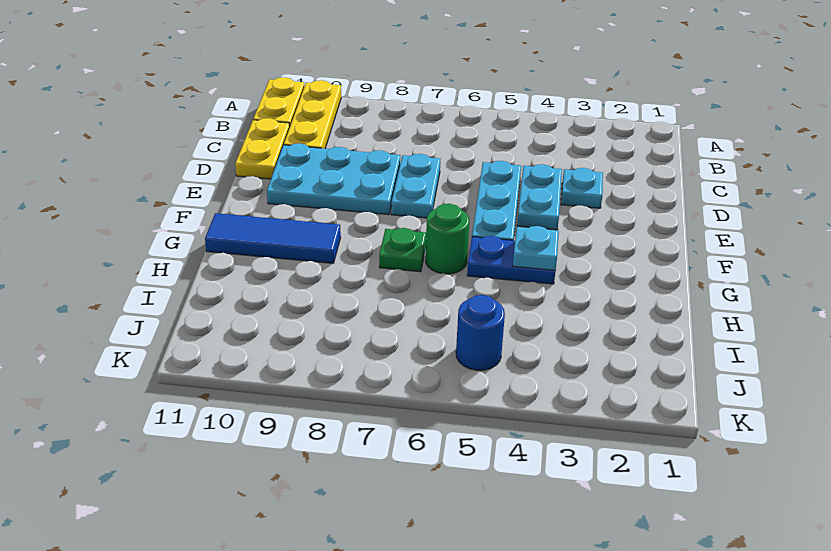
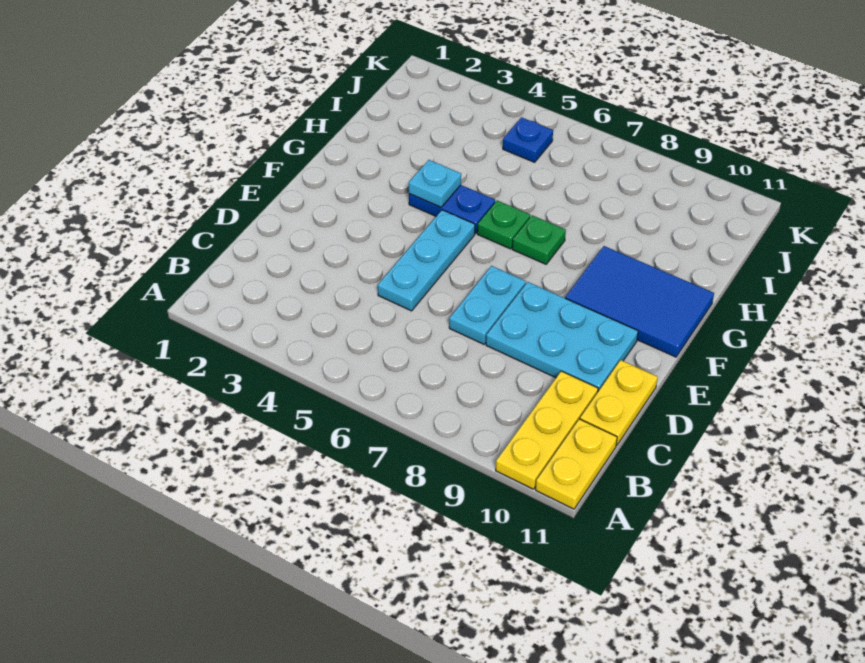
cyan plate D3 level 1 -> none
cyan plate D4:E4 level 1 -> none
green round brick G6 level 1 -> green plate G6 level 1
blue tile G9:G11 level 1 -> blue tile F9:G11 level 1
blue round brick J5 level 1 -> blue plate J5 level 1

